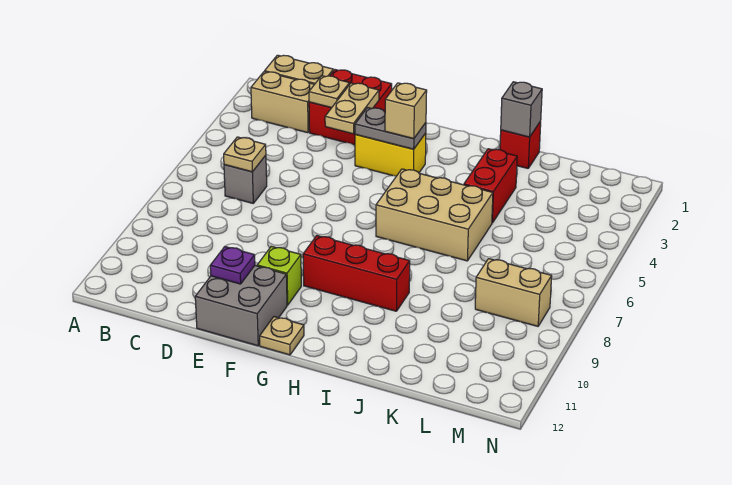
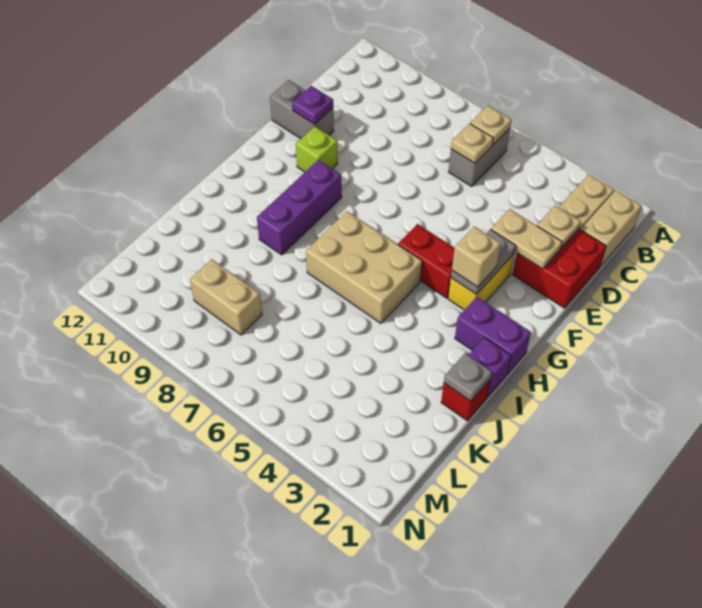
grey brick C6 level 1 -> grey brick B6:C6 level 1
grey brick E11:F12 level 1 -> grey brick E11:E12 level 1
red brick G9:I9 level 1 -> purple brick G9:I9 level 1
tan plate G12 level 1 -> tan plate B6 level 2
none -> purple brick H1:H2 level 1
tan brick H5:J6 level 1 -> tan brick H5:I7 level 1
none -> purple brick I1 level 1
grey brick J1 level 2 -> grey plate J1 level 2
red brick J3:J4 level 1 -> red brick G4:G5 level 1
tan brick L8:M8 level 1 -> tan brick L8:L9 level 1

